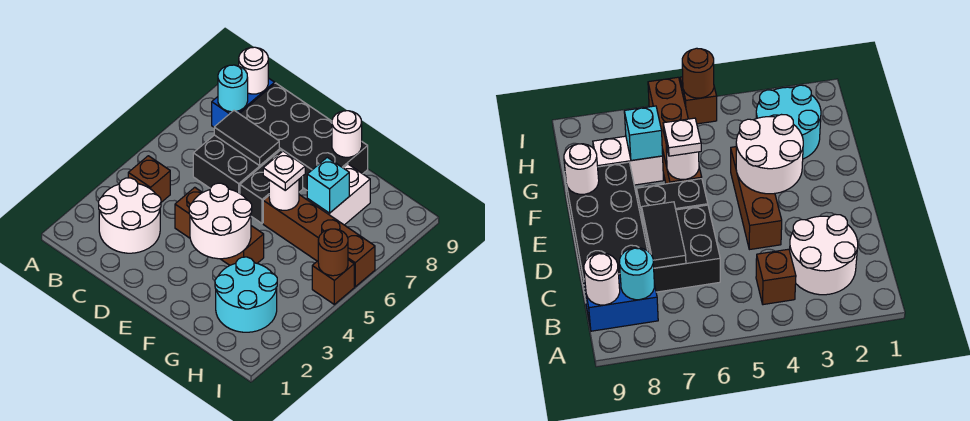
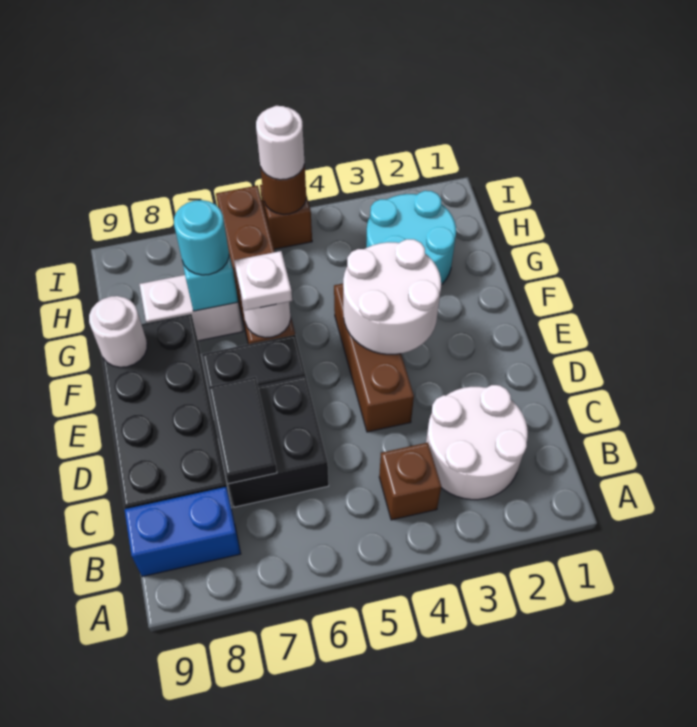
cyan round brick B8 level 2 -> cyan round brick G7 level 3
white round brick B9 level 2 -> white round brick I5 level 3

